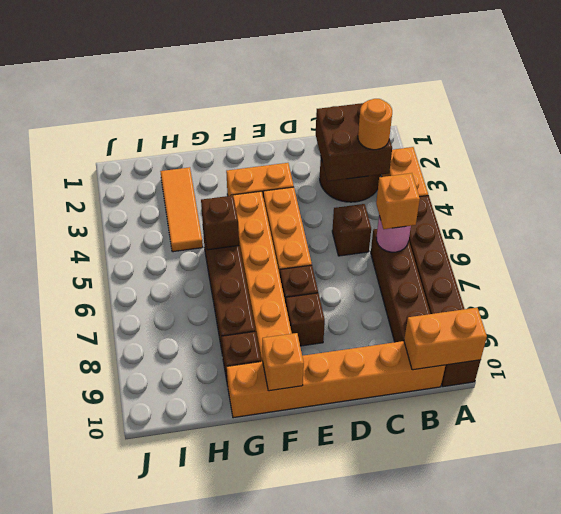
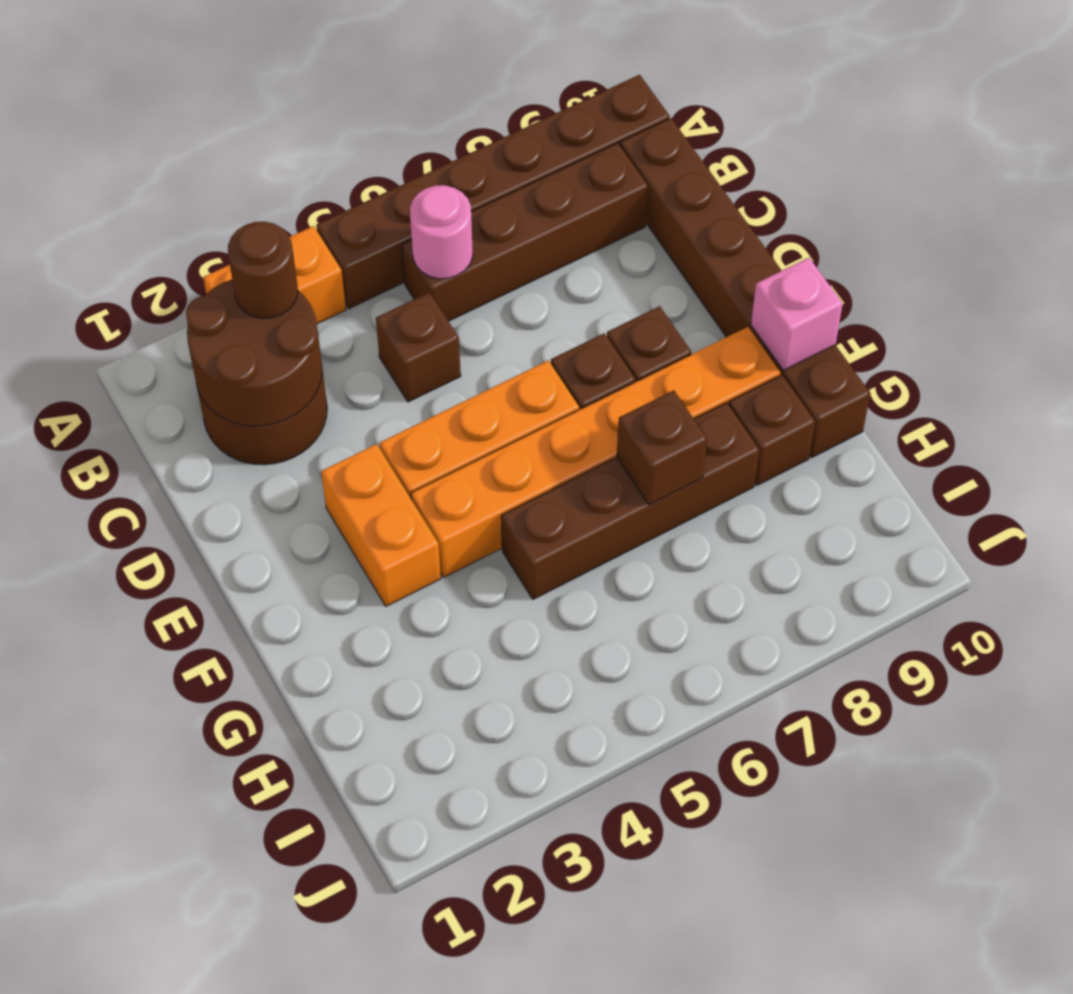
orange brick A10:B10 level 2 -> none
brown brick B2:C3 level 2 -> brown round brick B2:C3 level 2
orange round brick B3 level 3 -> brown round brick B3 level 3
orange brick B6 level 3 -> none
orange brick B10:G10 level 1 -> brown brick B10:G10 level 1
orange brick F10 level 2 -> pink brick F10 level 2
brown brick G5 level 2 -> brown brick G7 level 2
orange tile H2:H4 level 1 -> none

